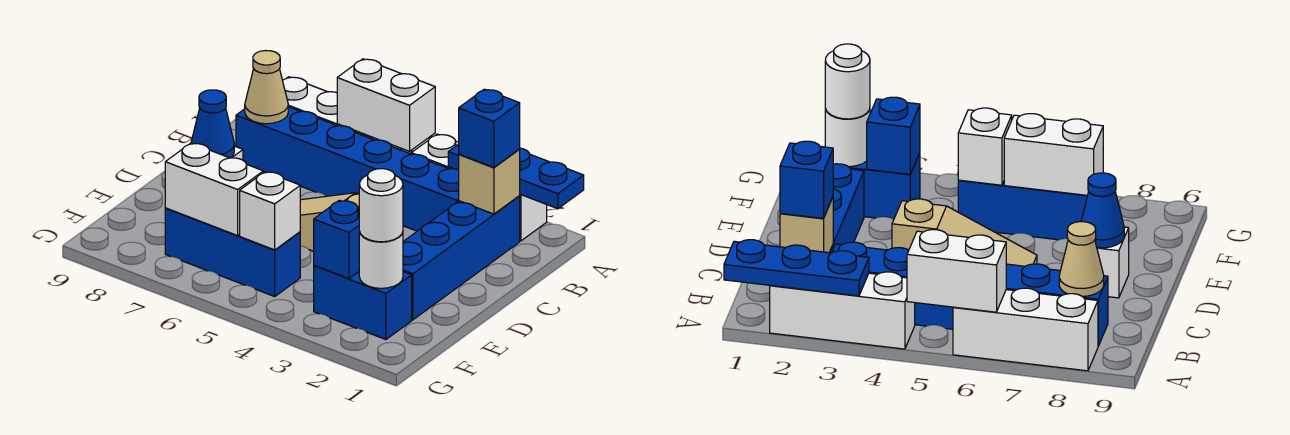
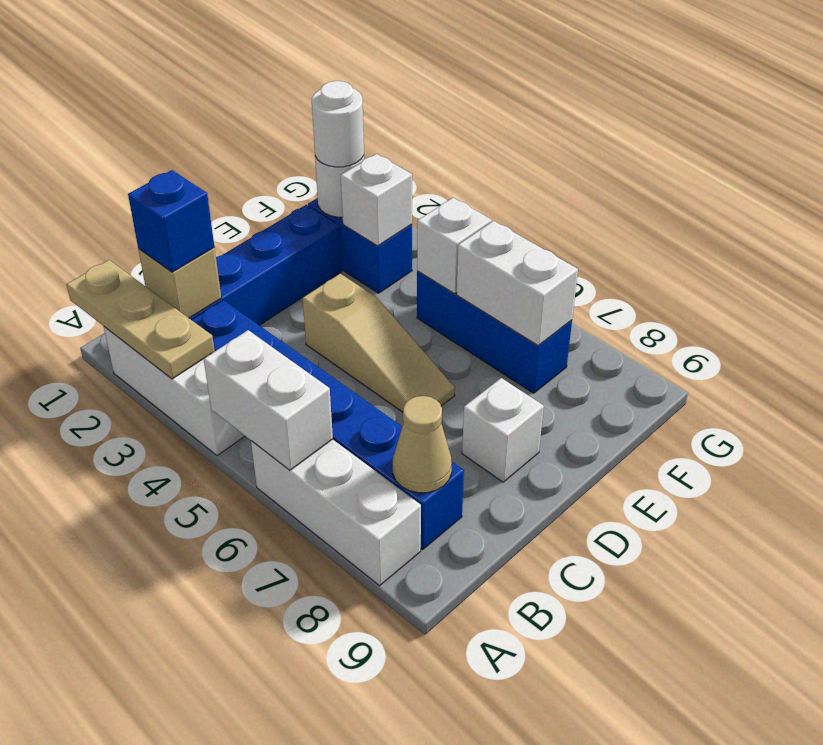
blue plate A1:A3 level 2 -> tan plate A1:A3 level 2
blue cone D8 level 2 -> none
blue brick F3 level 2 -> white brick F3 level 2

